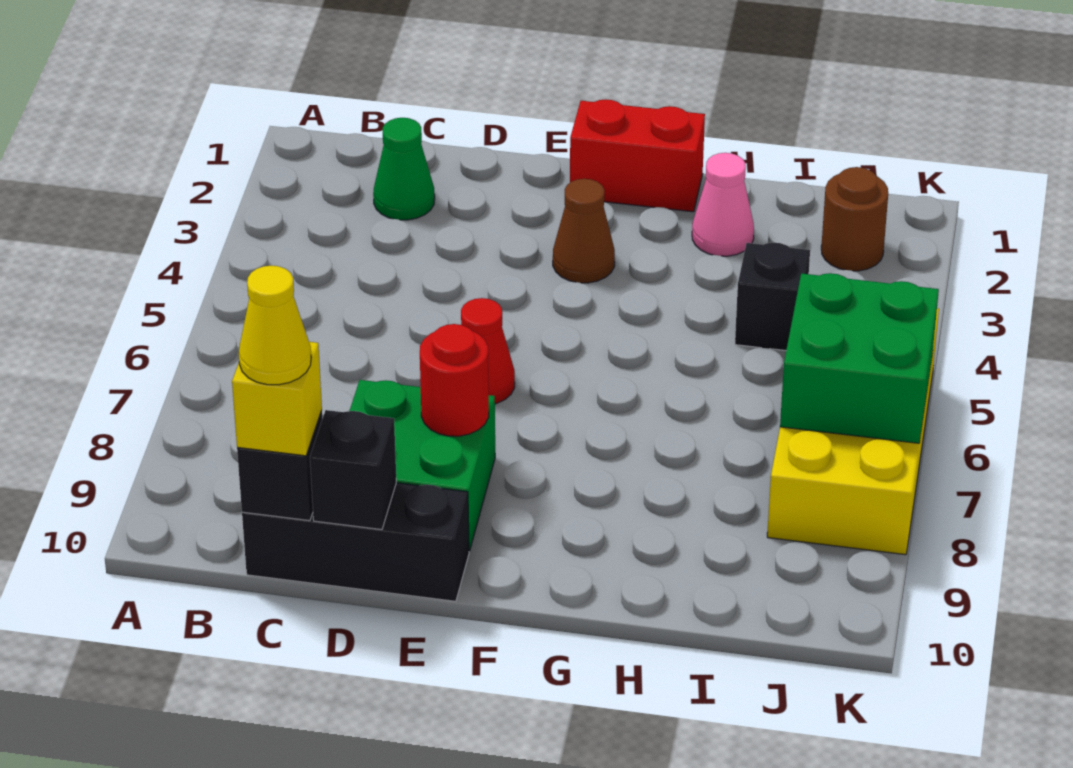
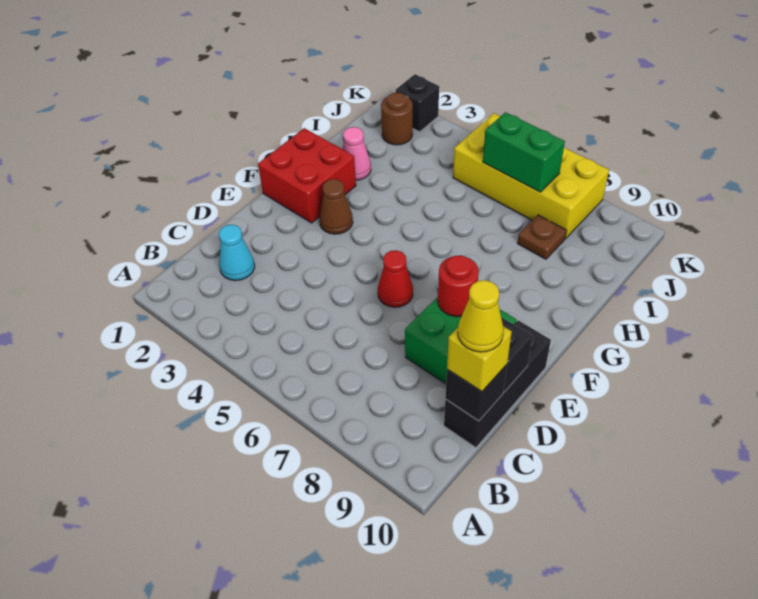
green cone C2 level 1 -> cyan cone C2 level 1
red brick F1:G1 level 1 -> red brick F1:G2 level 1
black brick I4 level 1 -> black brick K2 level 1
none -> brown plate I8 level 1
green brick J6:K7 level 2 -> green brick J6:J7 level 2

